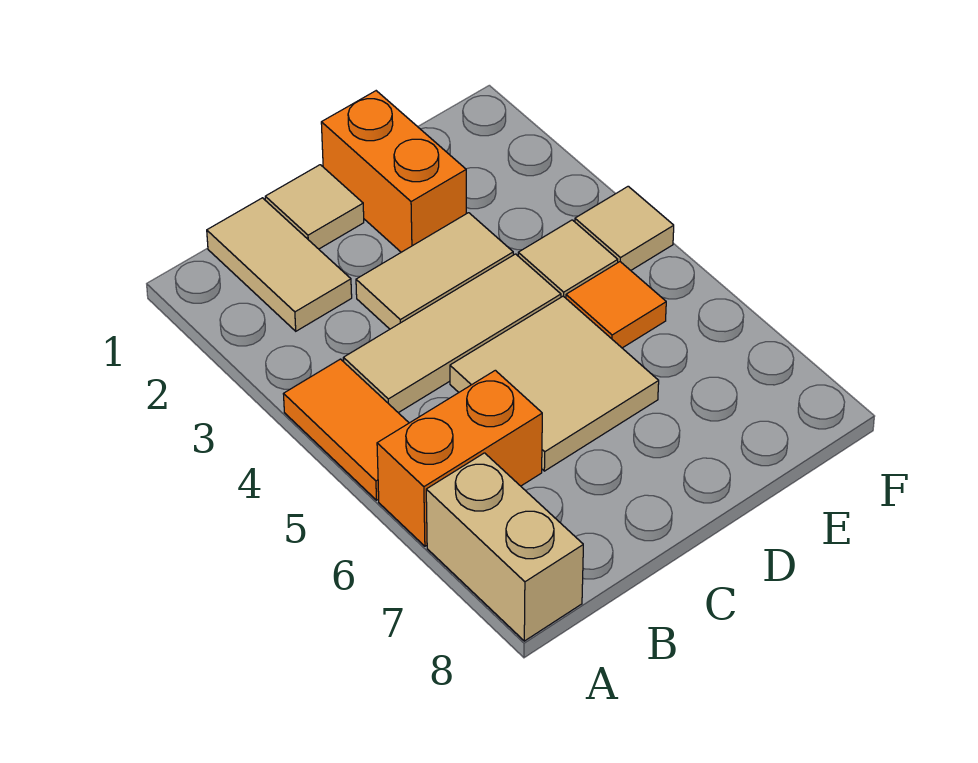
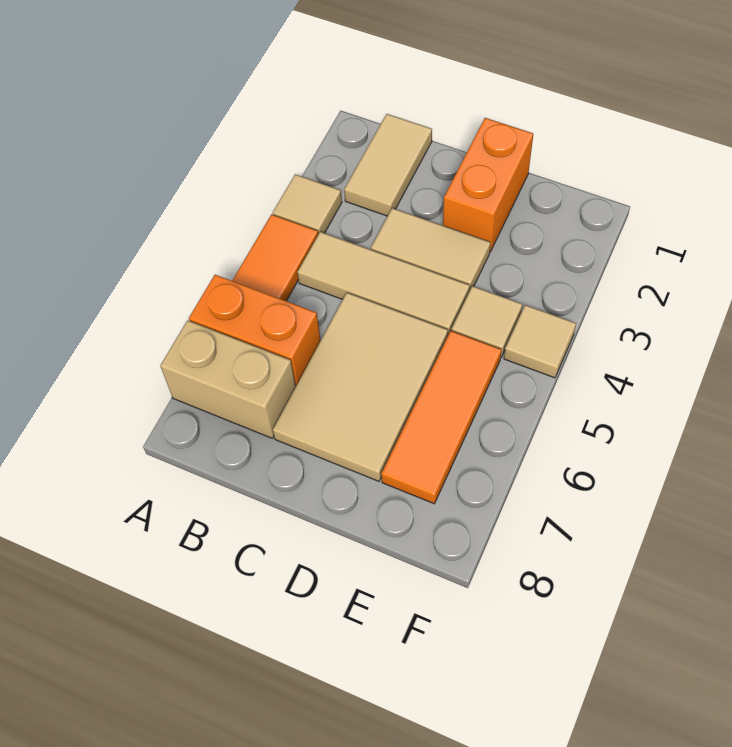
tan brick A7:A8 level 1 -> tan brick A7:B7 level 1
tan tile C1 level 1 -> tan tile A3 level 1
tan tile C5:D6 level 1 -> tan tile C5:D7 level 1
orange tile E5 level 1 -> orange tile E5:E7 level 1

